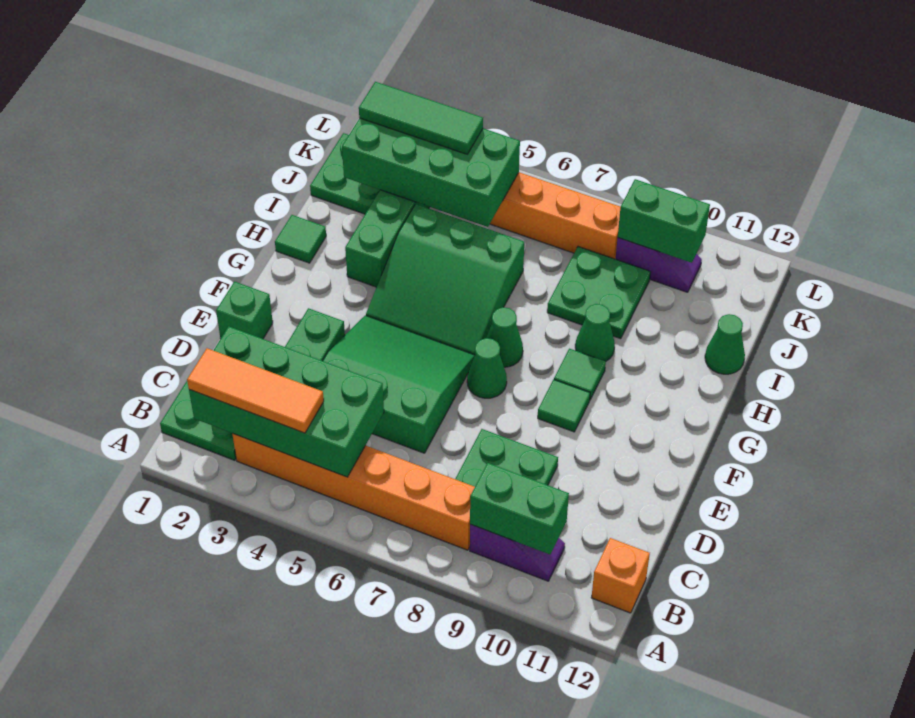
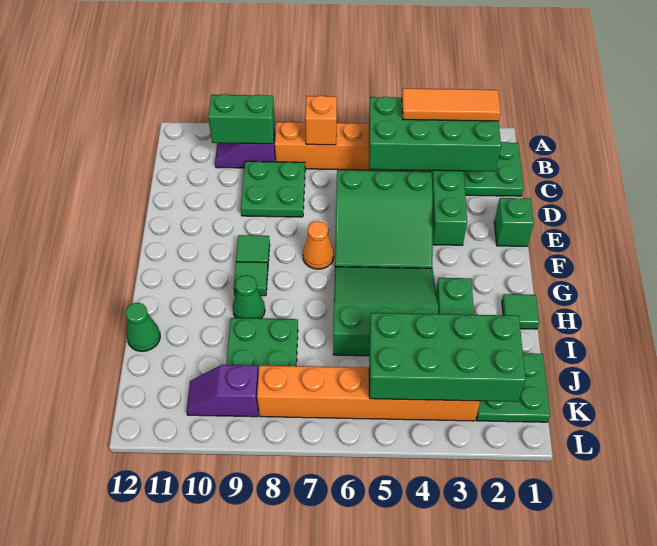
orange brick B12 level 1 -> orange brick B7 level 2
green cone F7 level 1 -> orange cone F7 level 1
green cone G7 level 1 -> none
green tile K2:K4 level 3 -> none
green brick K9:K10 level 2 -> none

